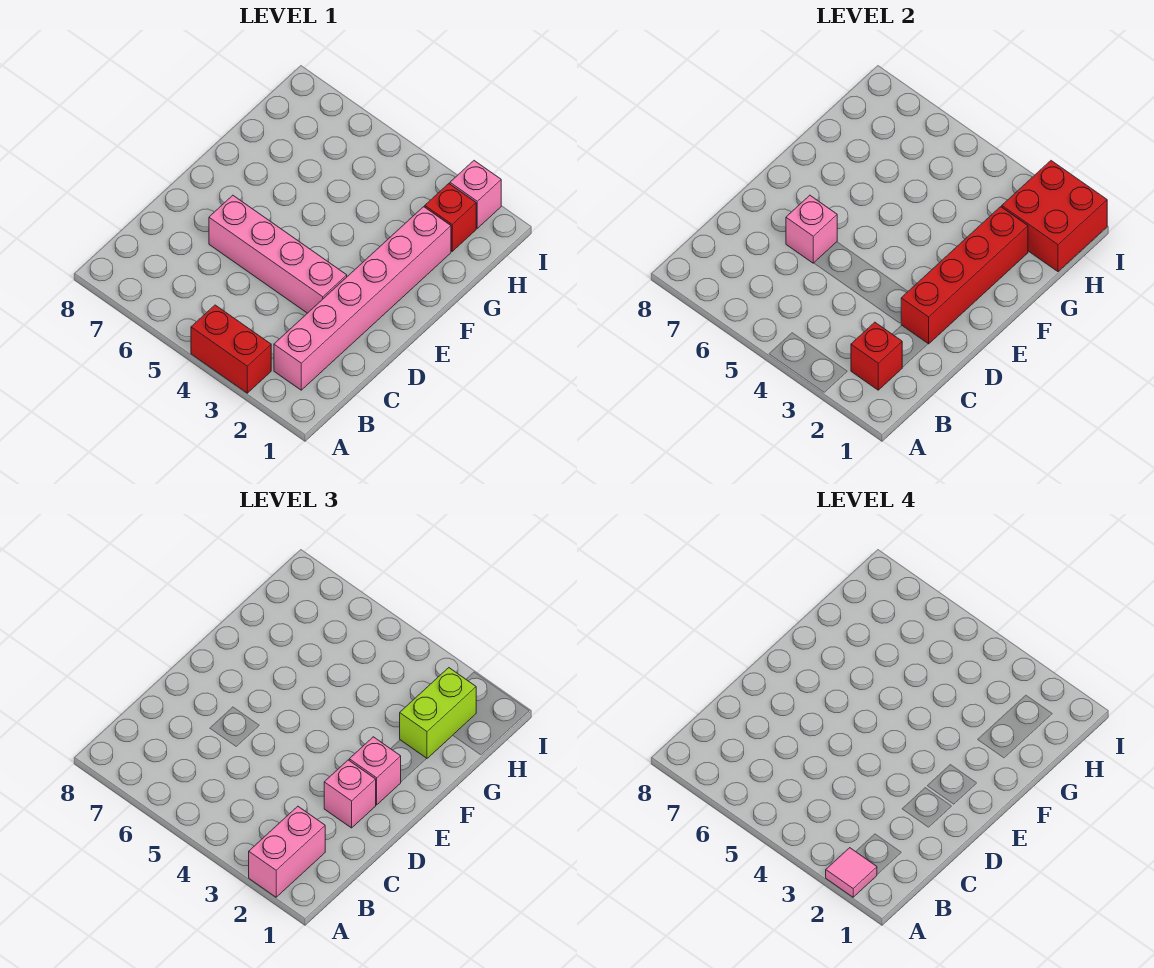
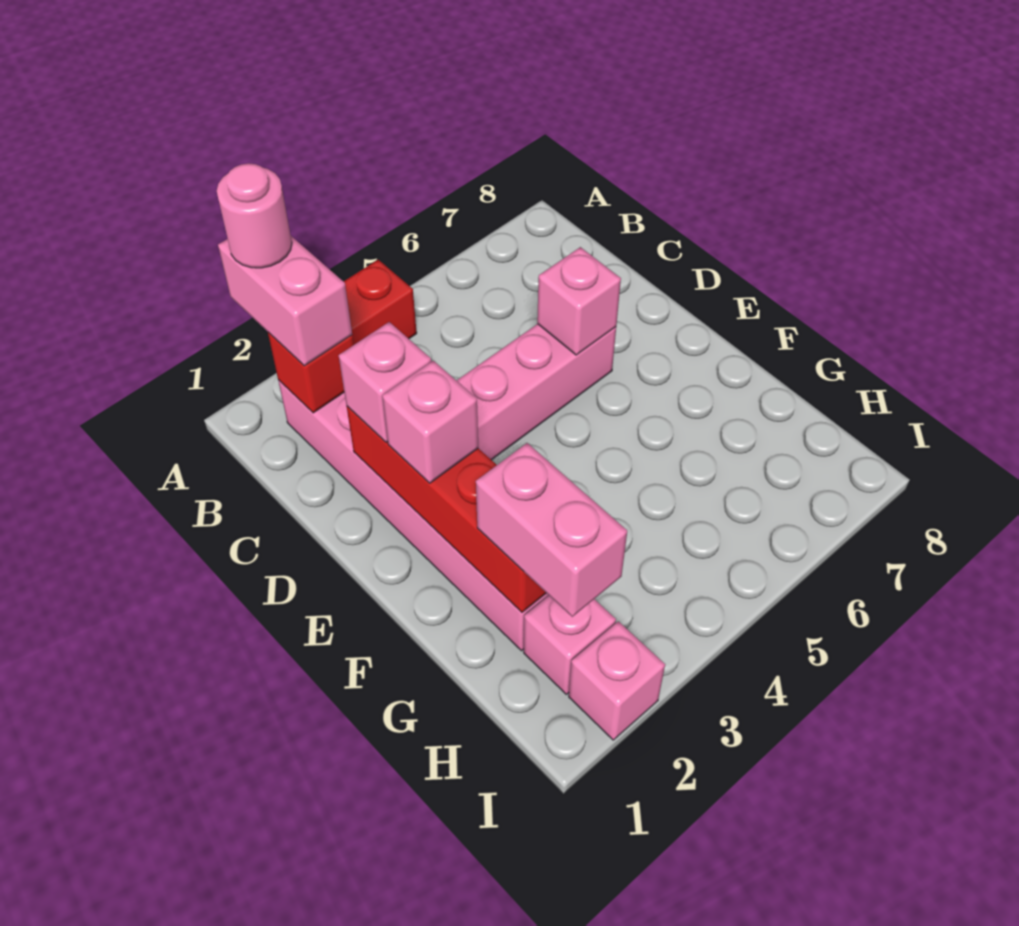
pink tile A2 level 4 -> pink round brick A2 level 4
lime brick G2:H2 level 3 -> pink brick G2:H2 level 3
red brick H1:I2 level 2 -> none
red brick H2 level 1 -> pink brick H2 level 1

